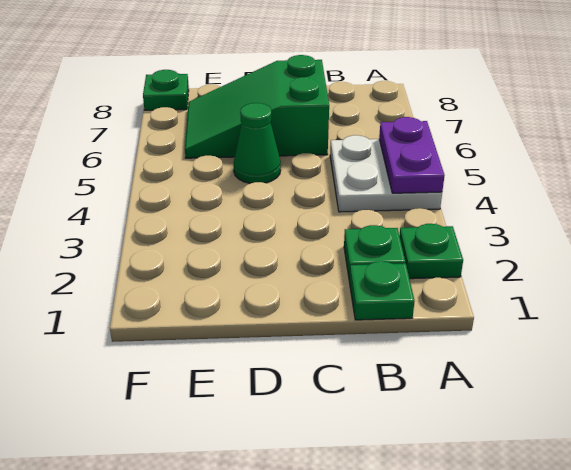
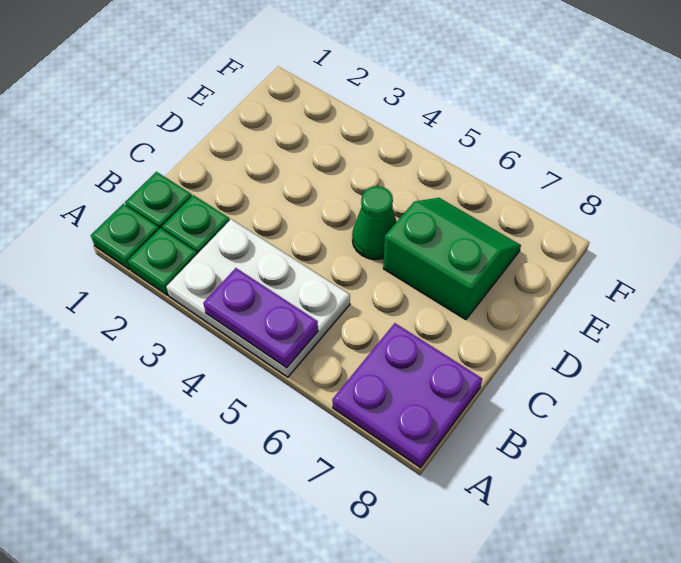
white plate A4:B5 level 1 -> white plate A3:B5 level 1
none -> purple plate A7:B8 level 1
green slope C6:E7 level 1 top C -> green slope D6:E7 level 1 top D
green plate F8 level 1 -> green plate A1 level 1

